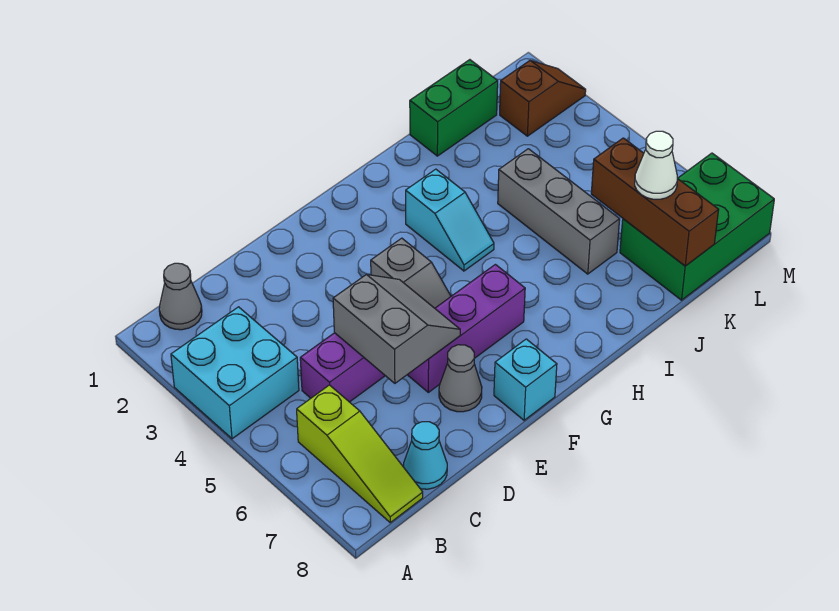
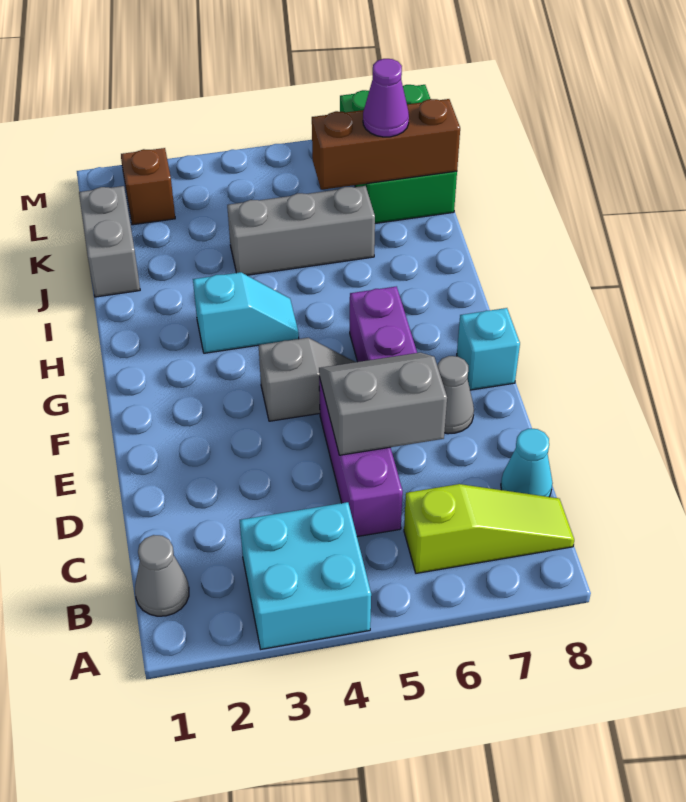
green brick J1:K1 level 1 -> grey brick J1:K1 level 1
white cone K7 level 3 -> purple cone K7 level 3

